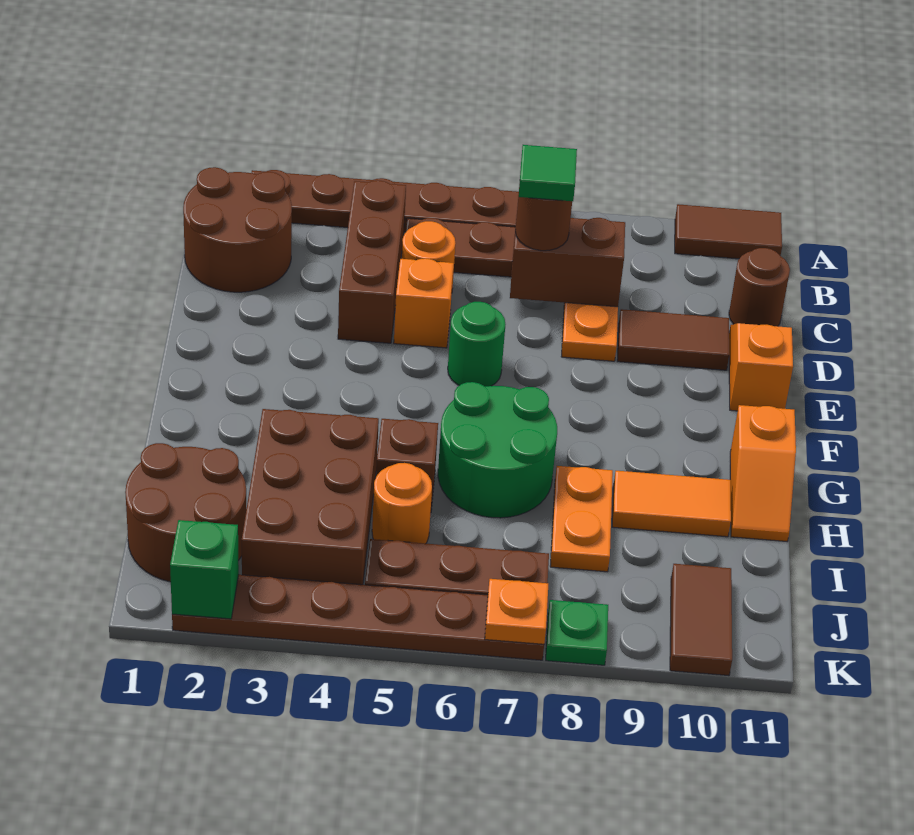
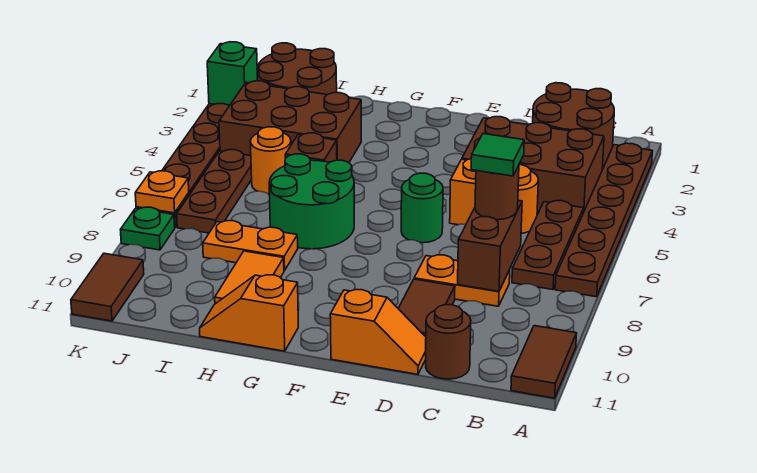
brown brick B4:D4 level 1 -> brown brick B3:D4 level 1
brown tile J10:K10 level 1 -> brown tile K10:K11 level 1

